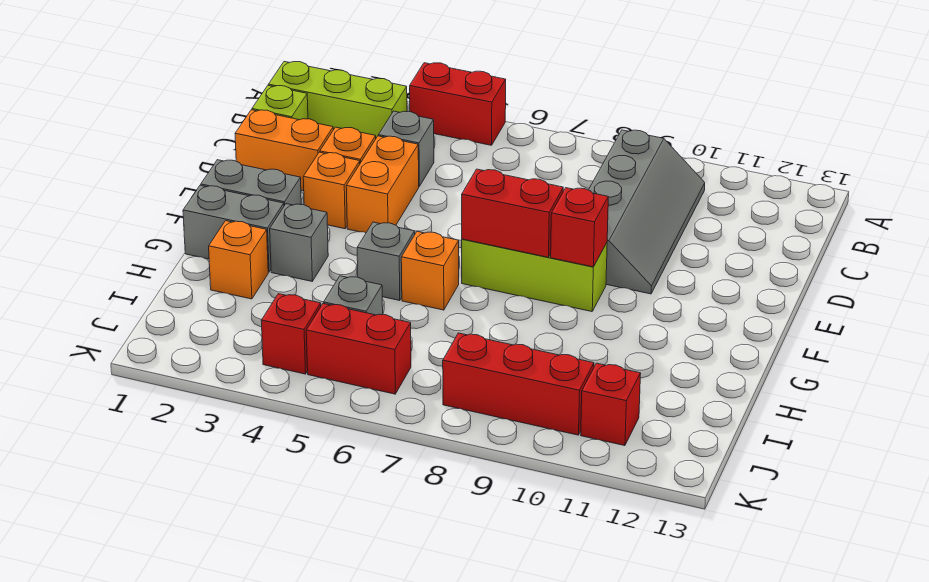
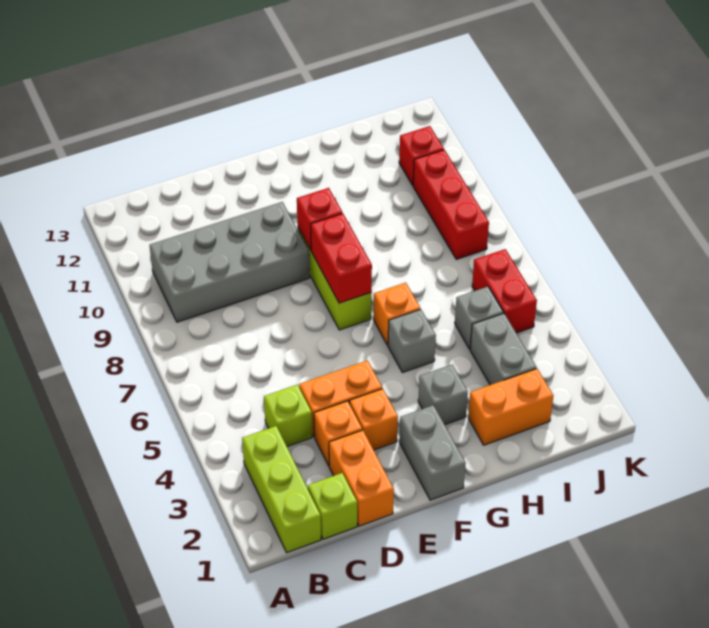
red brick A4:A5 level 1 -> none
grey slope B9:E10 level 1 top 9 -> grey brick B9:E10 level 1
grey brick C4 level 1 -> lime brick C4 level 1
grey brick G1:G2 level 1 -> grey brick I3:I4 level 1
orange brick H2 level 1 -> orange brick H2:I2 level 1
red brick J4 level 1 -> none

